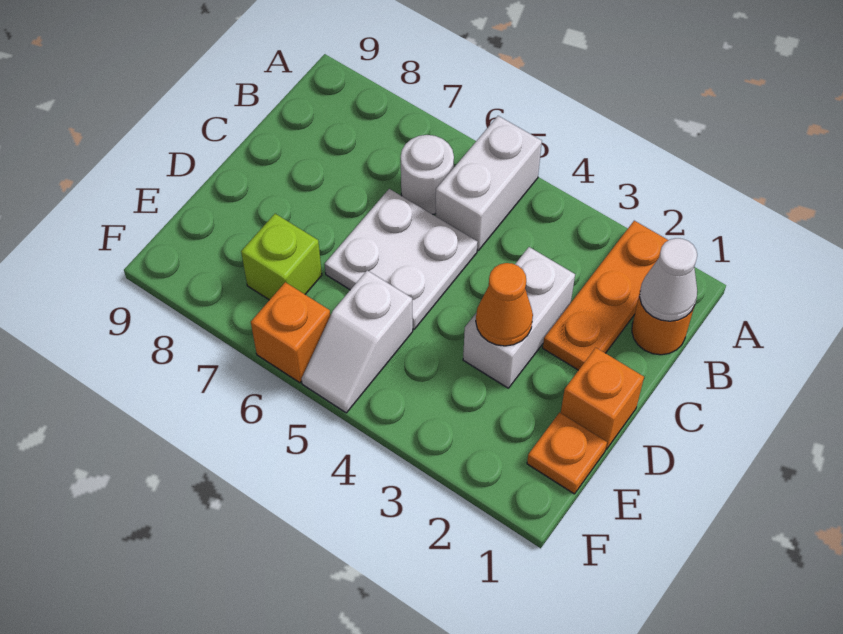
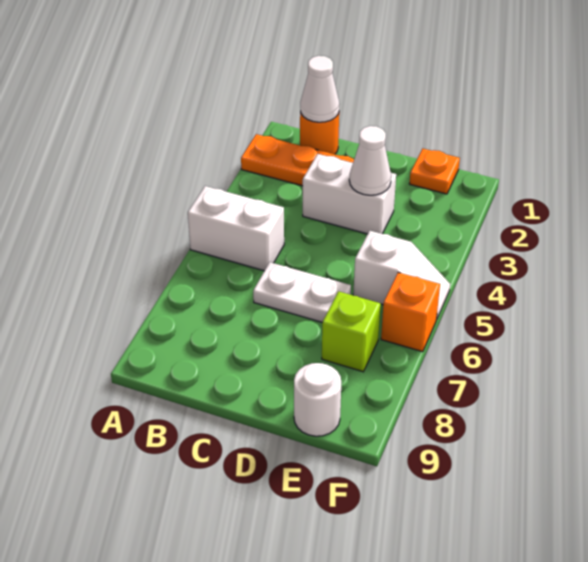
white round brick B6 level 1 -> white round brick E9 level 1
white plate C5:D6 level 1 -> white plate C6:D6 level 1
orange brick D1 level 1 -> none
orange cone D3 level 2 -> white cone D3 level 2

